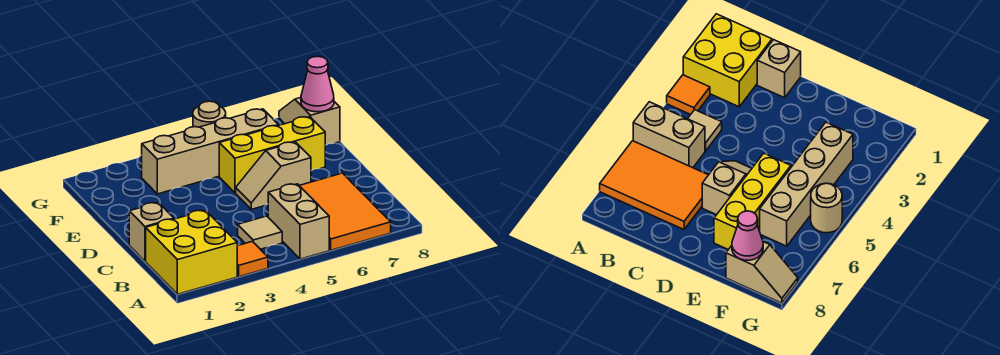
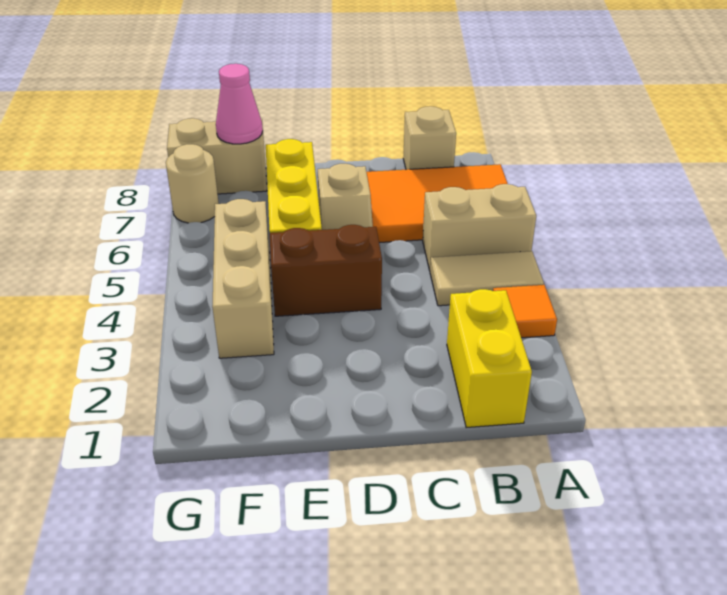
yellow brick A1:B2 level 1 -> yellow brick B1:B2 level 1
tan tile B4 level 1 -> tan tile A4:B4 level 1
tan brick C1 level 1 -> tan brick B8 level 1
none -> brown brick D4:E4 level 1
tan brick F3:F6 level 1 -> tan brick F3:F5 level 1
tan slope F8:G8 level 1 top F -> tan brick F8:G8 level 1
tan round brick G5 level 1 -> tan round brick G7 level 1

